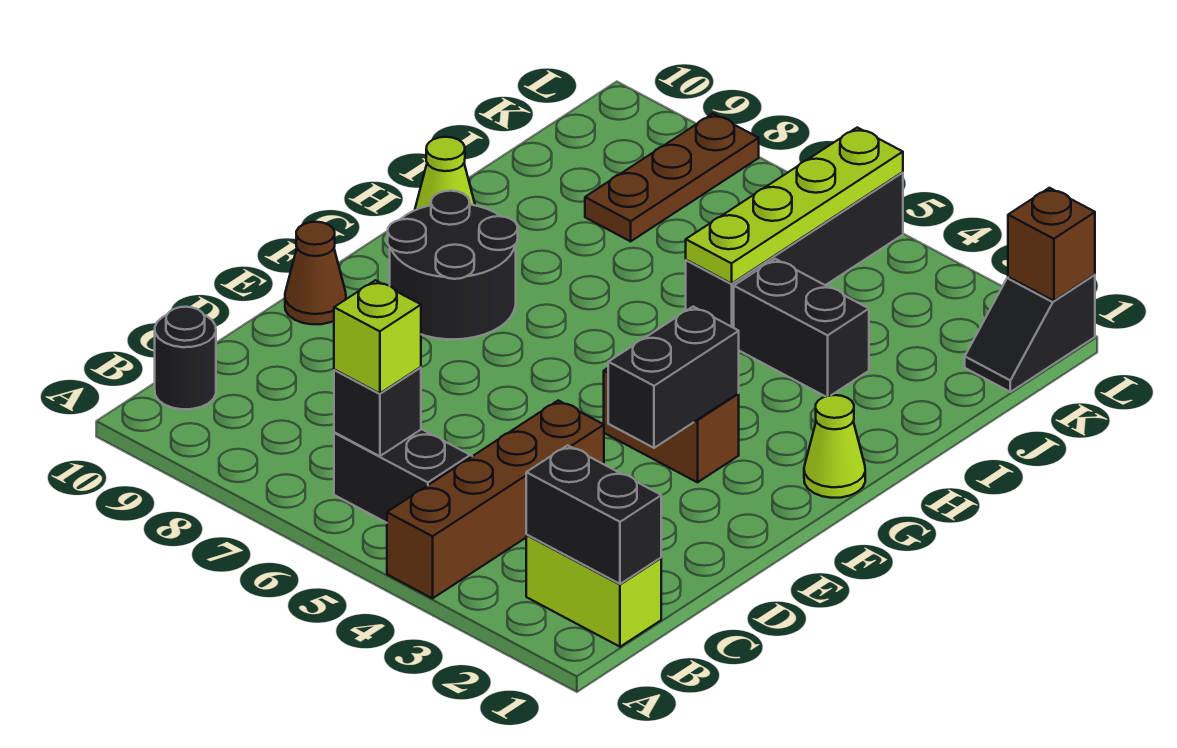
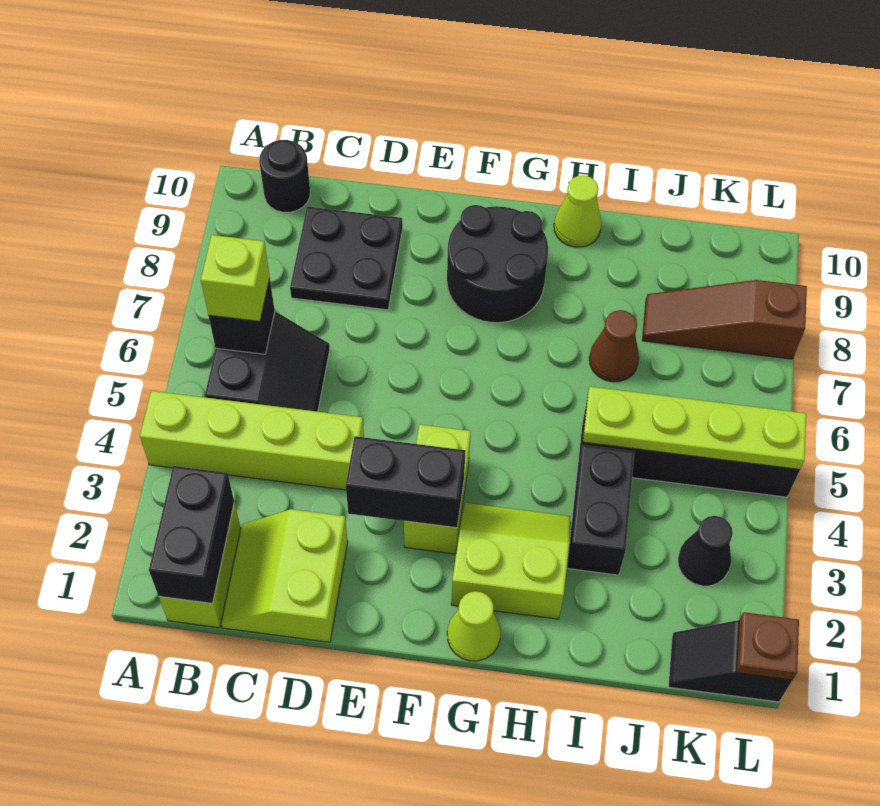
brown brick A4:D4 level 1 -> lime brick A4:D4 level 1
none -> lime slope C1:D2 level 1 top D
none -> black plate C8:D9 level 1
brown cone E10 level 1 -> brown cone I7 level 1
brown brick F3:F4 level 1 -> lime brick F3:F4 level 1
none -> lime slope G2:H3 level 1 top 2
brown plate J8:L8 level 1 -> brown slope J8:L8 level 1 top L
none -> black cone K3 level 1
brown brick L1 level 2 -> brown plate L1 level 2

